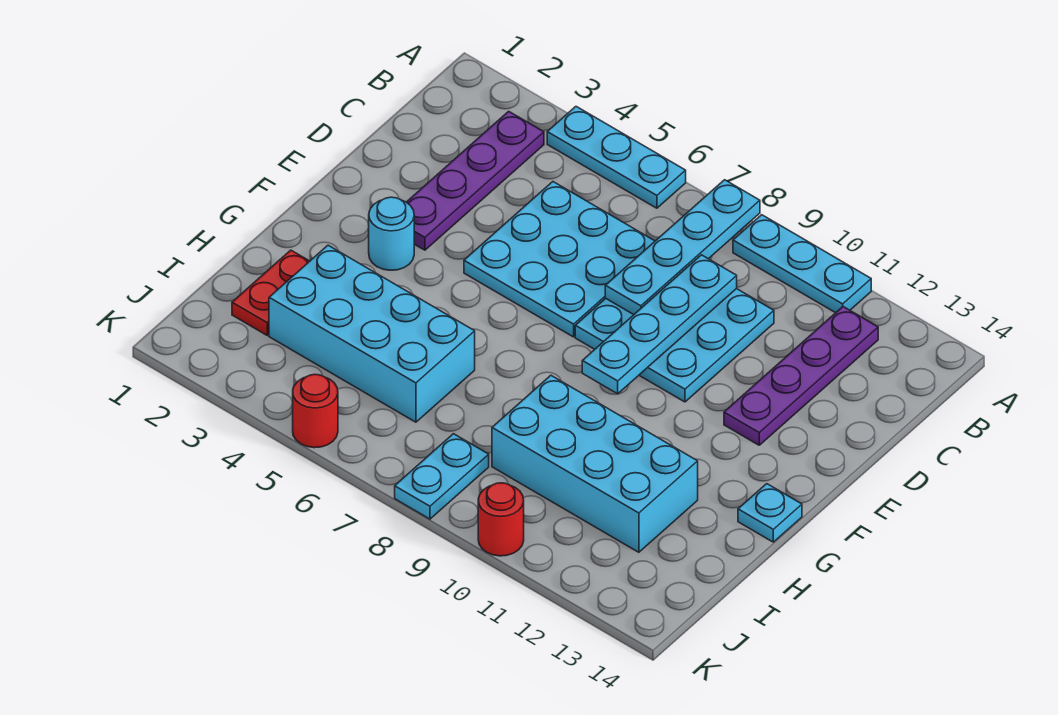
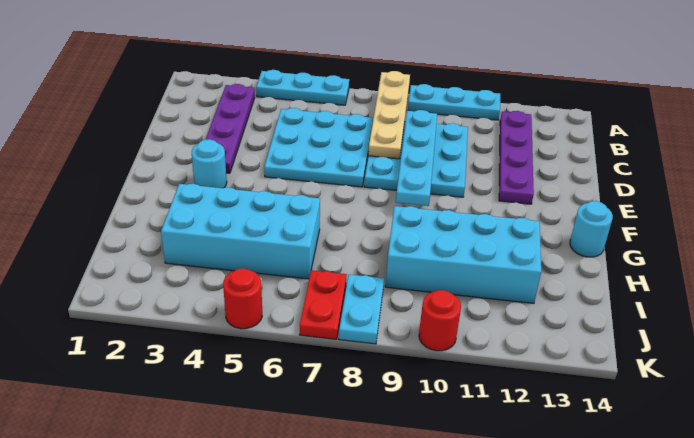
cyan plate A8:D8 level 2 -> tan plate A8:D8 level 2
cyan plate G14 level 1 -> cyan round brick G14 level 1
red plate H2:I2 level 1 -> red plate J7:K7 level 1

